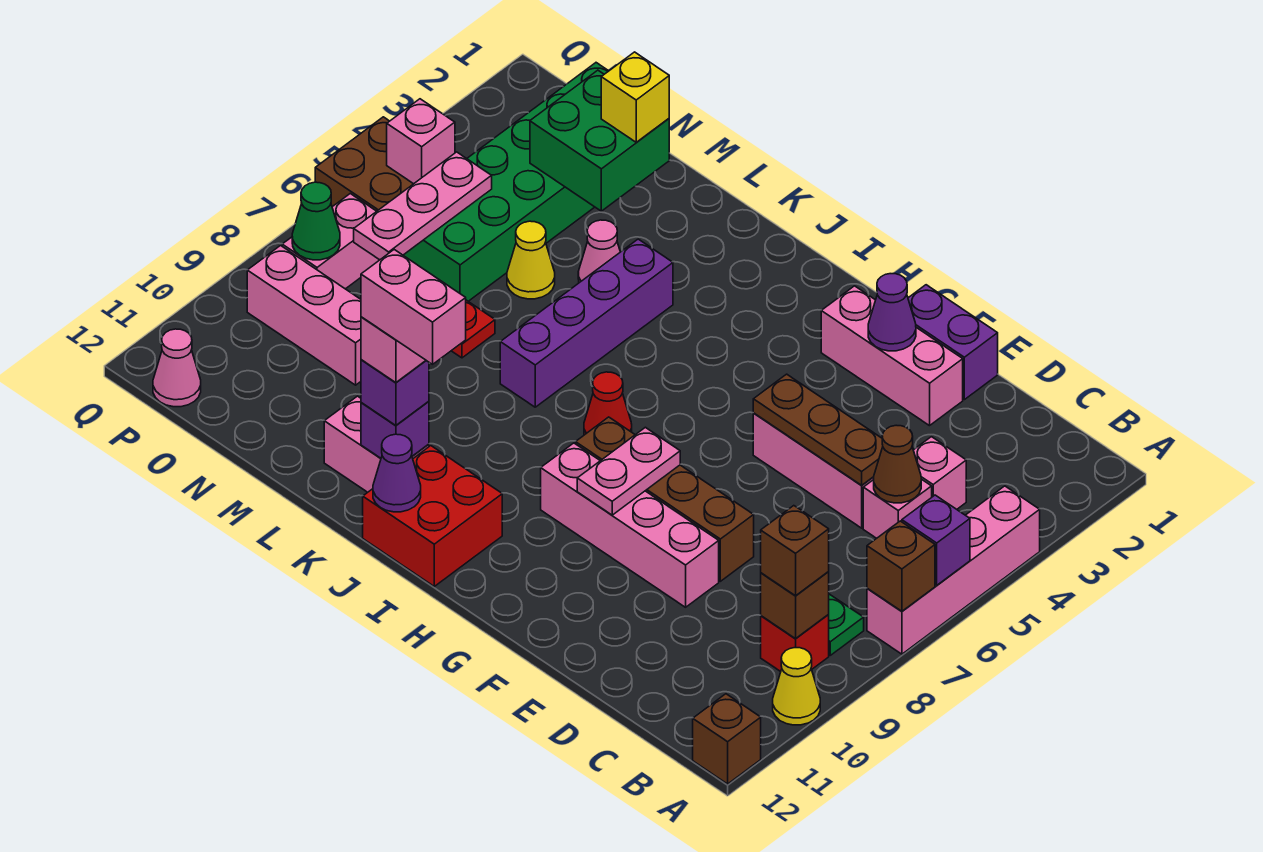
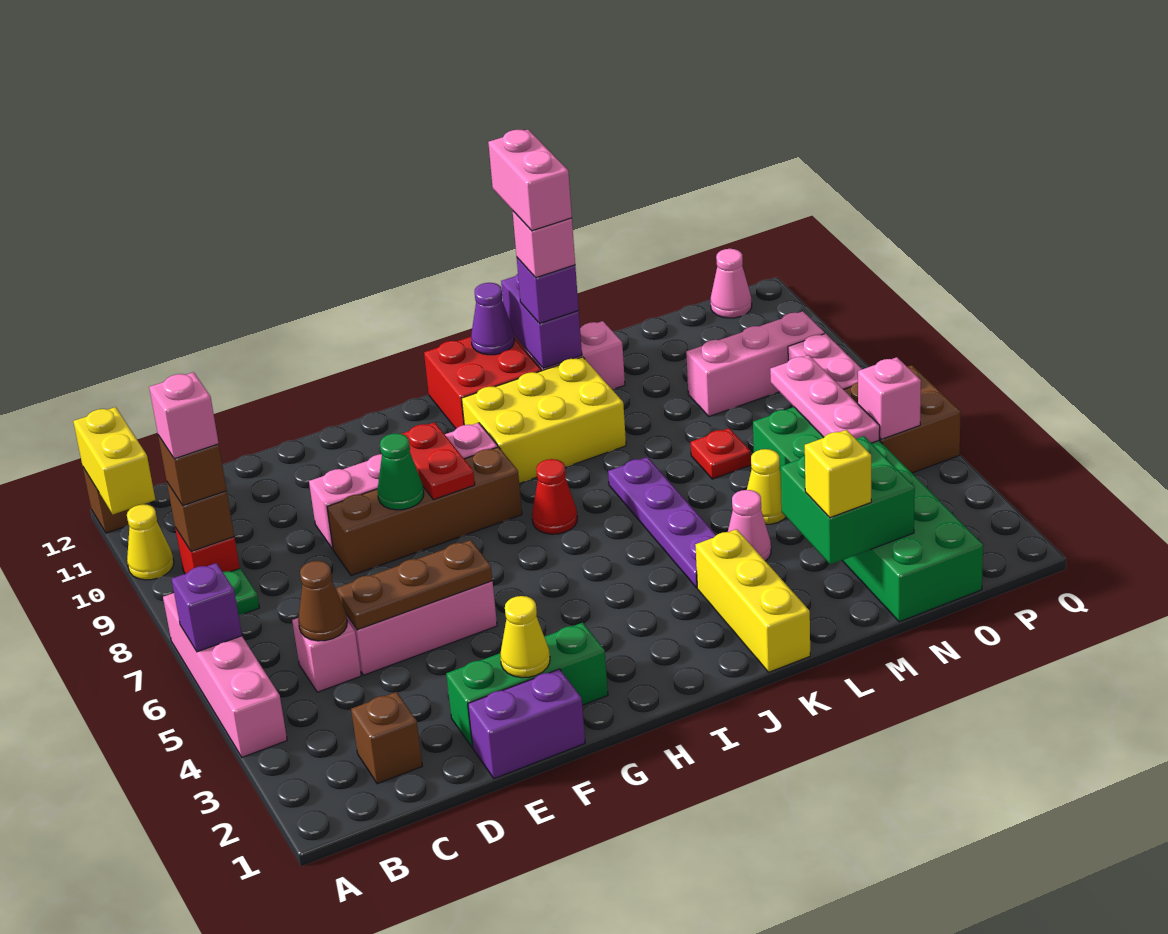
brown brick A7 level 2 -> brown brick C2 level 1
none -> yellow brick A11:A12 level 2
pink brick C4 level 1 -> pink brick B9 level 4
pink brick E2:G2 level 1 -> green brick E2:G2 level 1
purple cone F2 level 2 -> yellow cone F2 level 2
pink plate G8:G9 level 2 -> red plate G8:G9 level 2
none -> yellow brick I9:K10 level 1
pink brick J11:K11 level 5 -> pink brick K11:K12 level 5
none -> yellow brick K1:K3 level 1
purple brick K4:K7 level 1 -> purple plate K4:K7 level 1
purple brick K11 level 2 -> purple brick K11:K12 level 2
green cone P8 level 2 -> green cone F8 level 2

